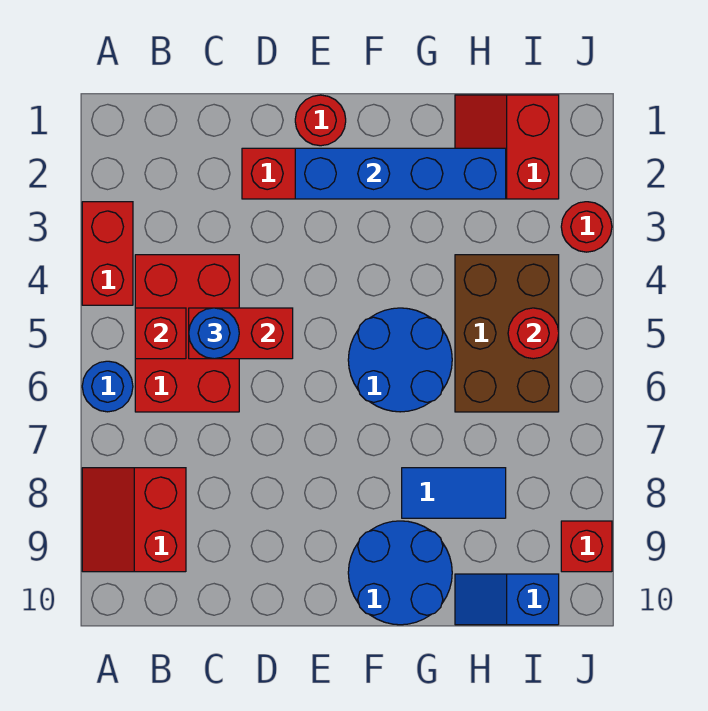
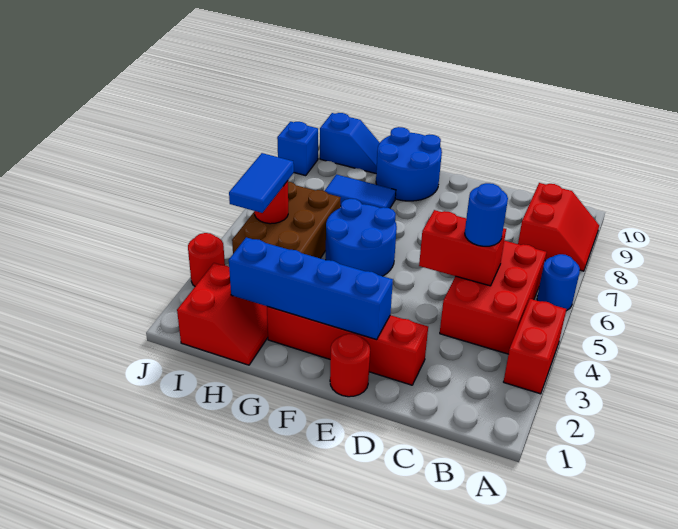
red brick B5 level 2 -> none
none -> blue tile I4:I5 level 3
red brick J9 level 1 -> blue brick J9 level 1

